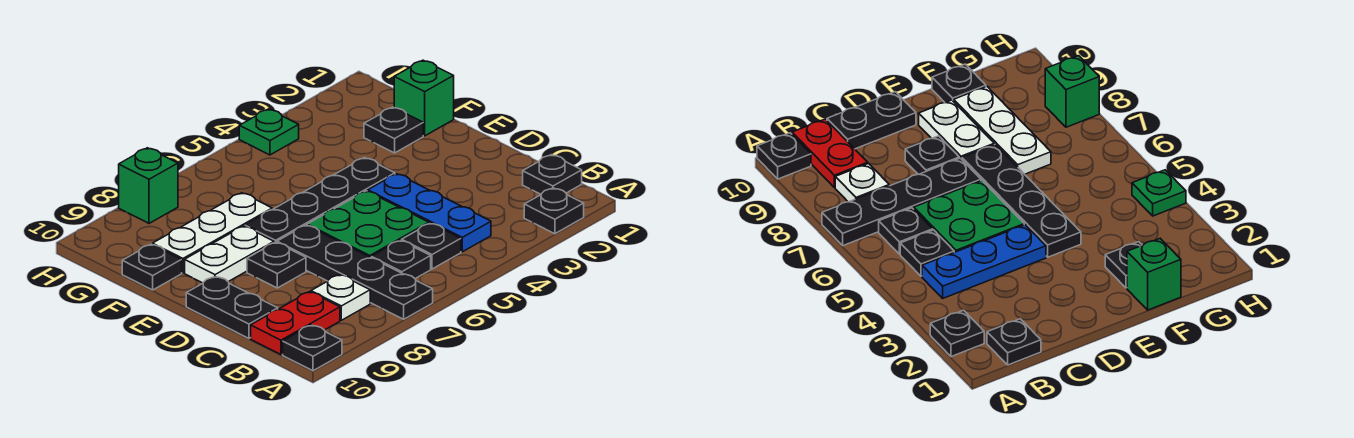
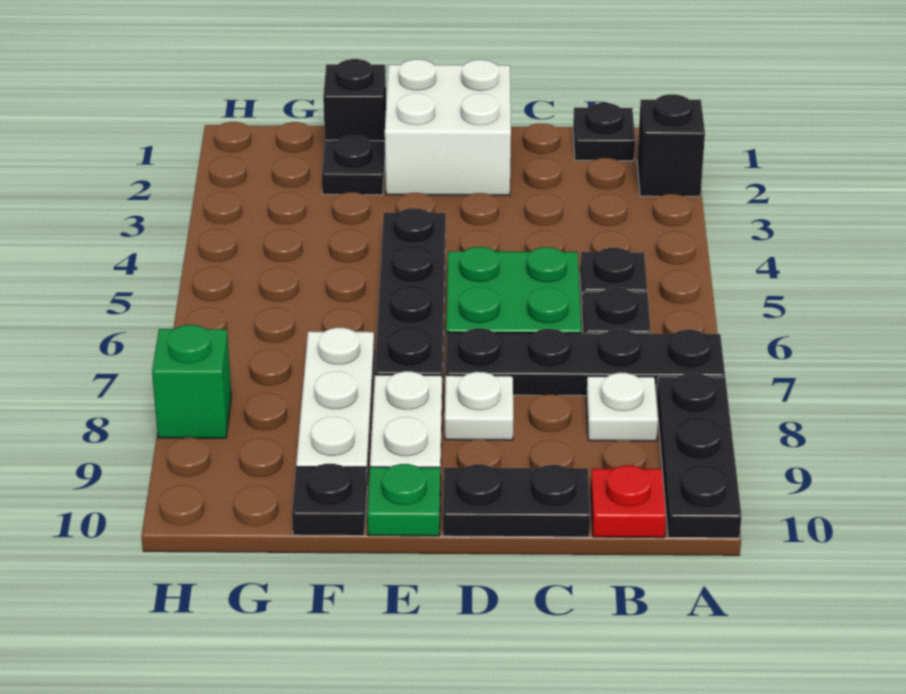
black plate A2 level 1 -> black brick A2 level 1
black plate A10 level 1 -> black plate A8:A10 level 1
blue plate B4:D4 level 1 -> none
red plate B9:B10 level 1 -> red plate B10 level 1
none -> white brick D1:E2 level 1
black plate D8 level 1 -> white plate D8 level 1
green brick F1 level 1 -> black brick F1 level 1
green plate H4 level 1 -> green plate E10 level 1

